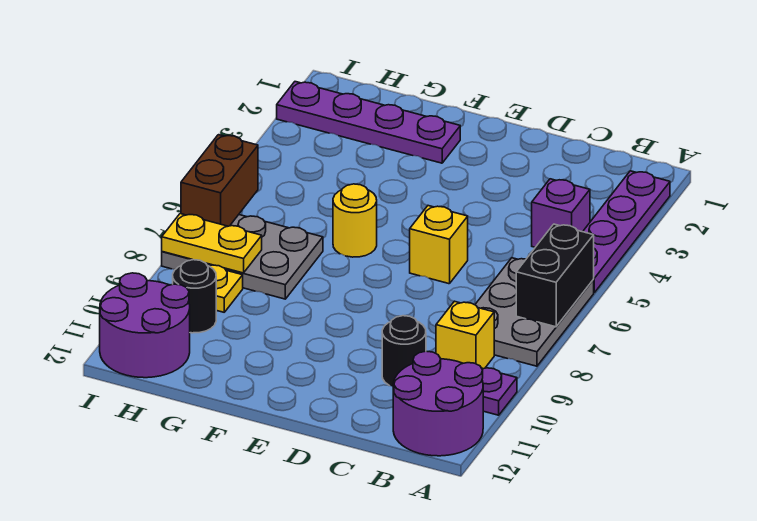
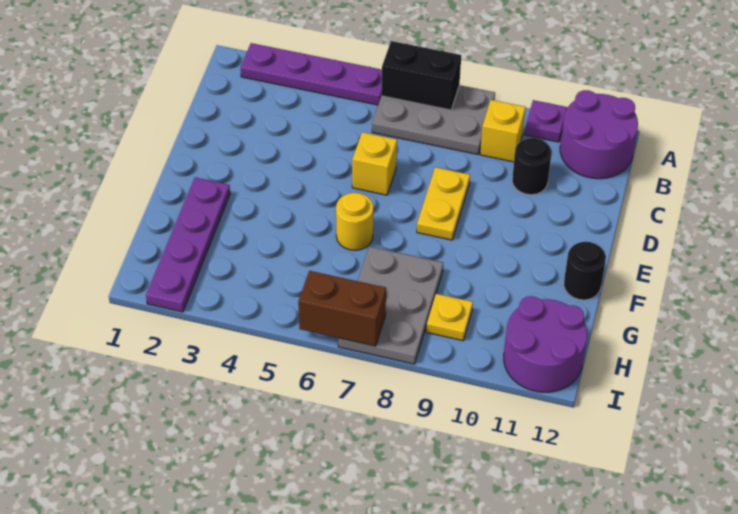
purple brick B4 level 1 -> none
yellow plate H8:I8 level 2 -> yellow plate D8:E8 level 1
black round brick H10 level 1 -> black round brick F12 level 1

